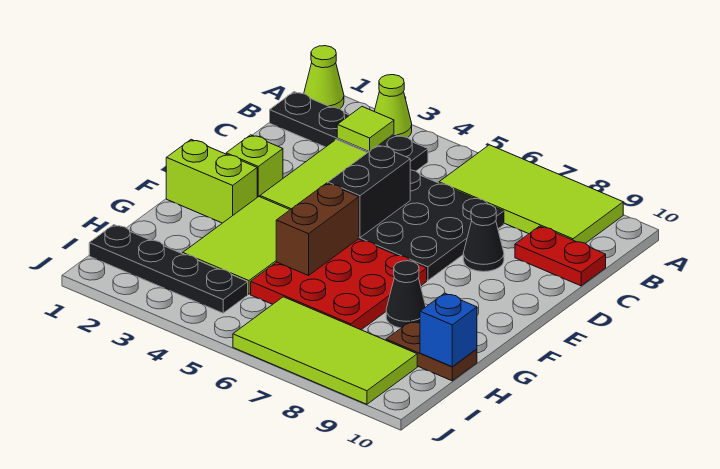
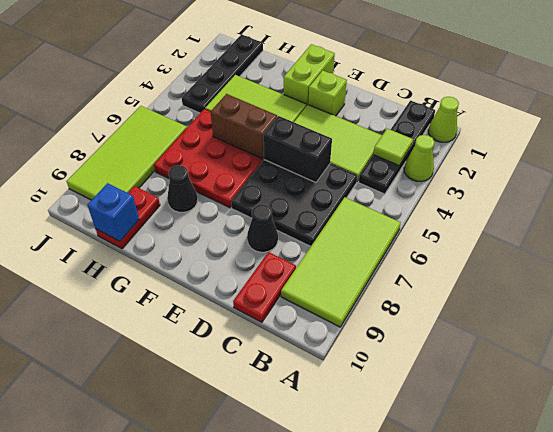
brown plate H9:H10 level 1 -> red plate H9:H10 level 1

